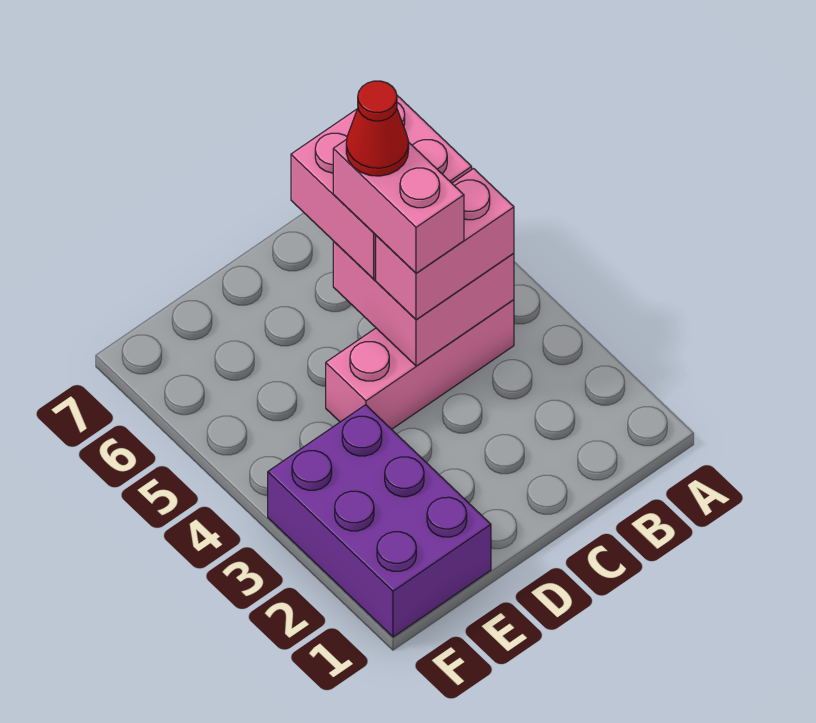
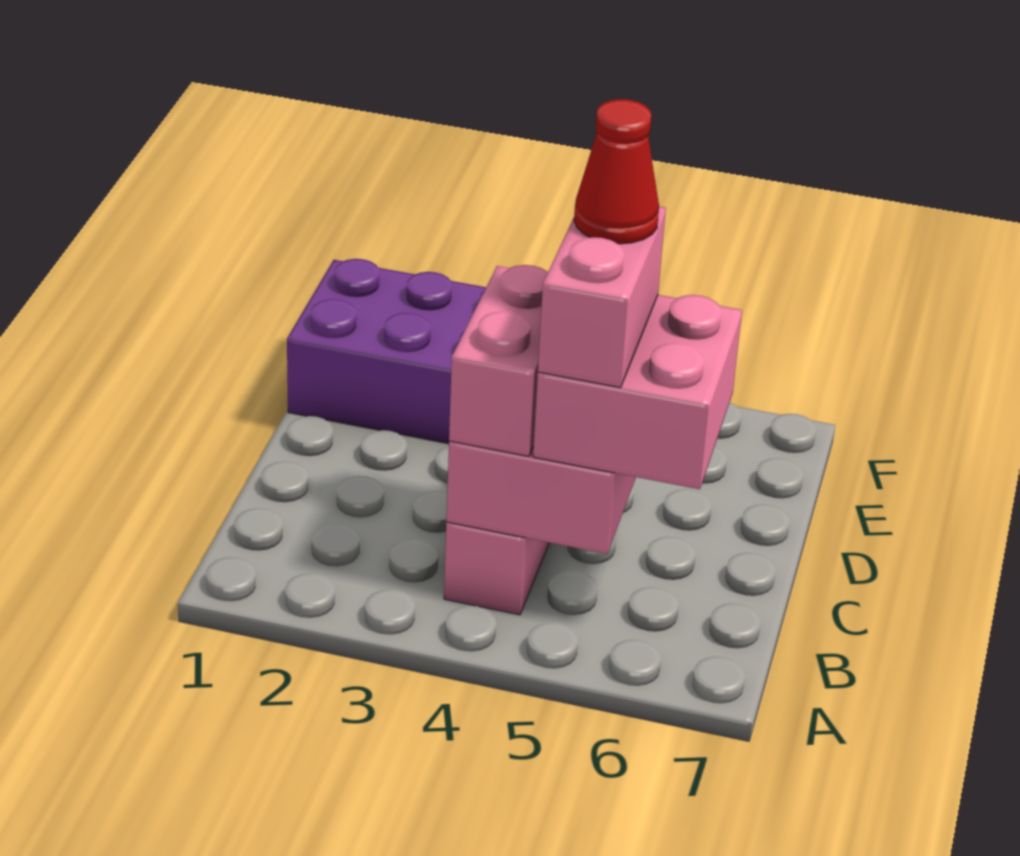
pink brick C4:C5 level 4 -> pink brick B5:C5 level 4

